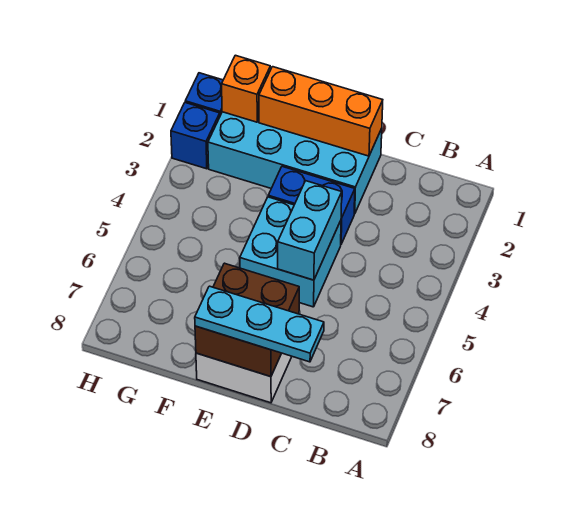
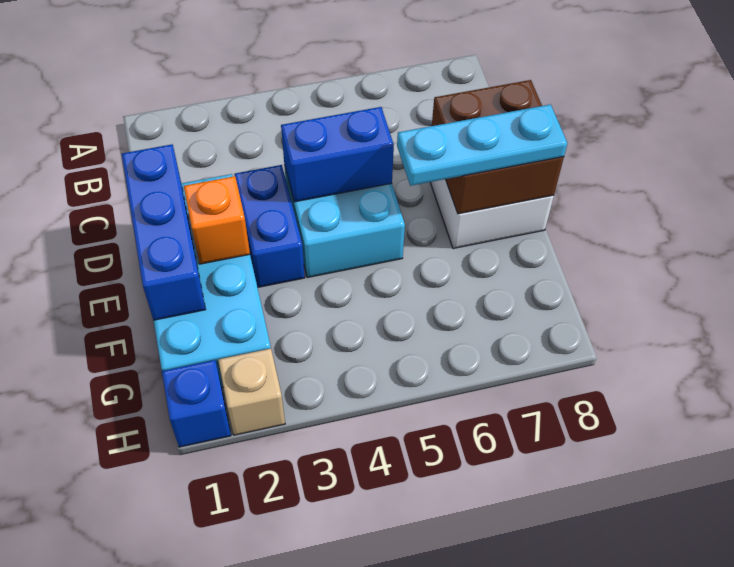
cyan plate C8:E8 level 3 -> cyan plate E6:E8 level 3
orange brick D1:F1 level 2 -> blue brick D1:F1 level 2
cyan brick D4:D5 level 2 -> blue brick D4:D5 level 2
orange brick G1 level 2 -> orange brick E2 level 2
blue brick H2 level 1 -> tan brick H2 level 1

